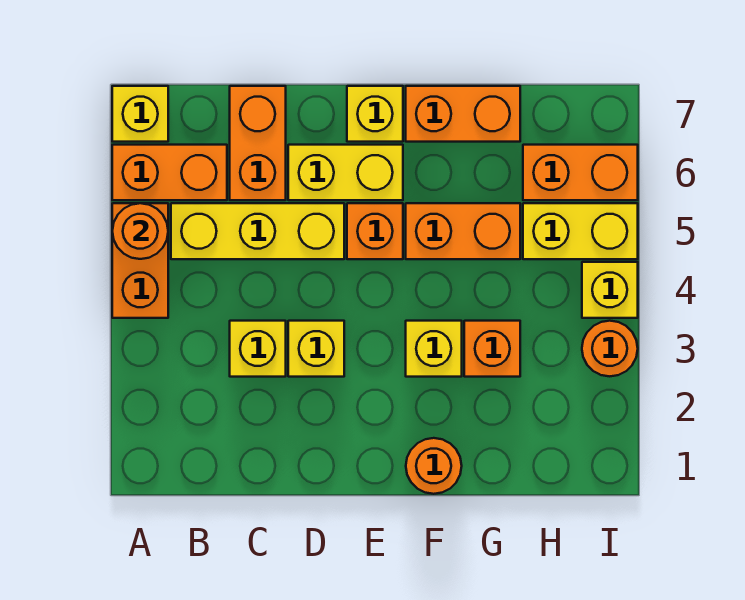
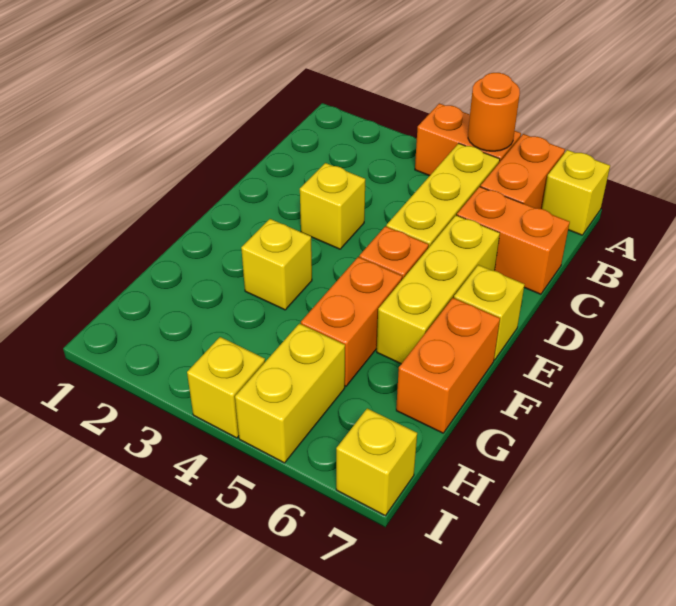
yellow brick C3 level 1 -> yellow brick I7 level 1
yellow brick D6:E6 level 1 -> yellow brick D6:F6 level 1
orange round brick F1 level 1 -> none
orange brick G3 level 1 -> none
orange brick H6:I6 level 1 -> none
orange round brick I3 level 1 -> none

